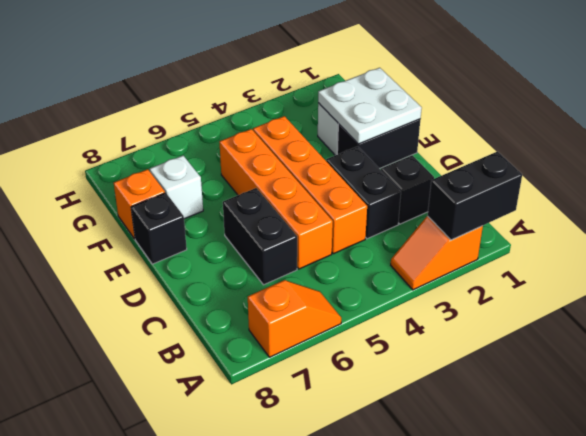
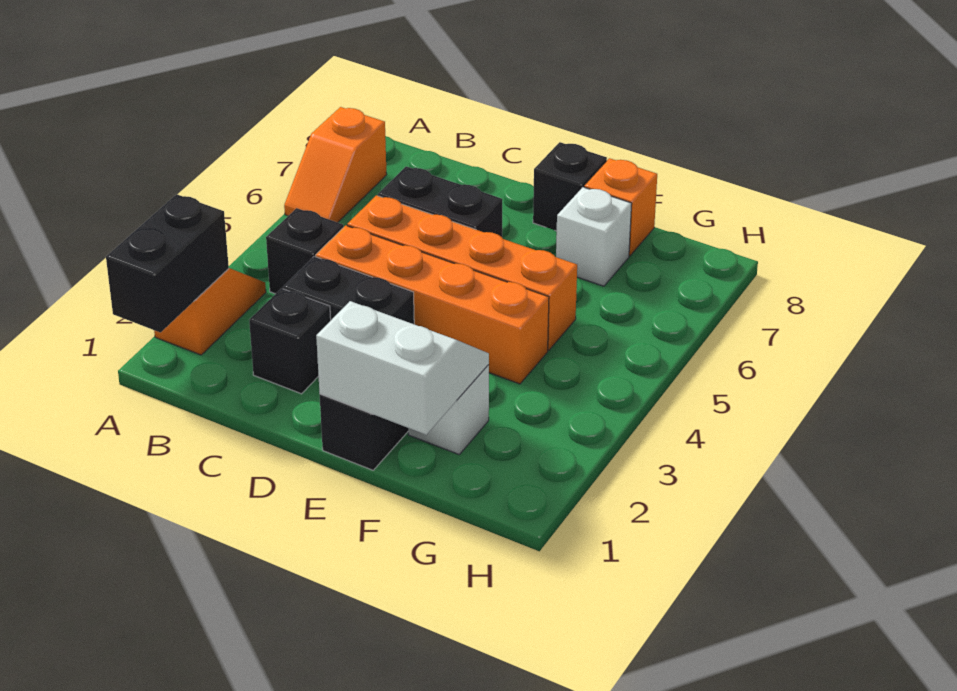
none -> black brick B4 level 1
white plate E1:F2 level 2 -> white slope E1:F2 level 2 top 1

